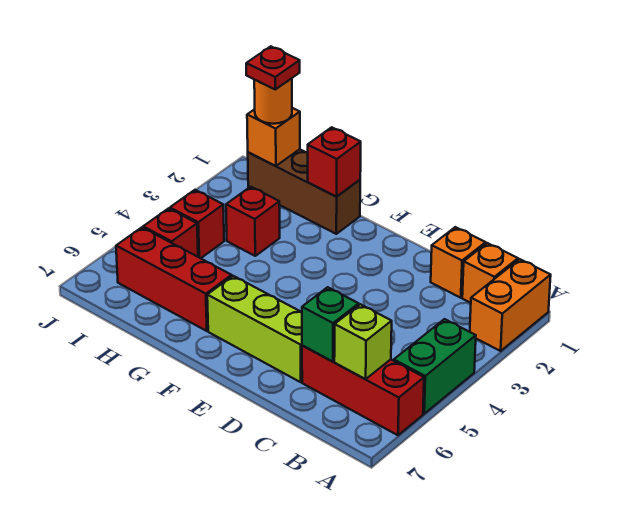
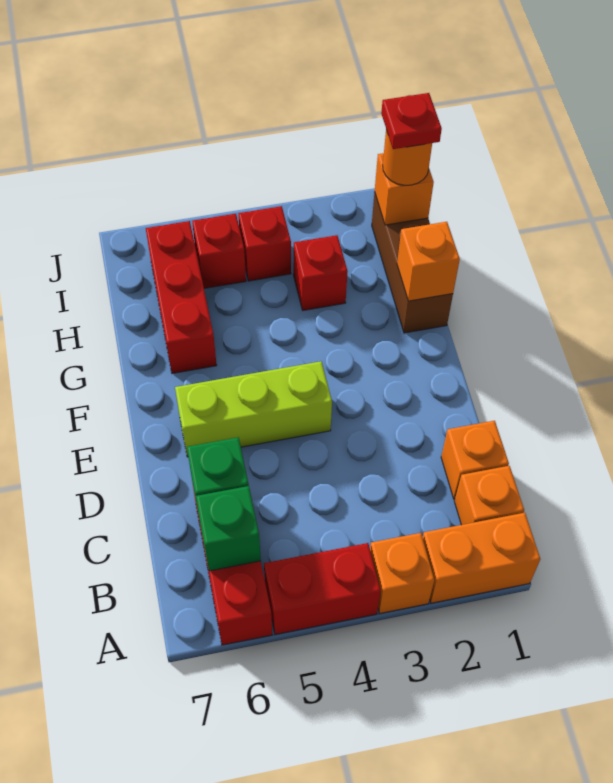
none -> orange brick A3 level 1
green brick A4:A5 level 1 -> red brick A4:A5 level 1
lime brick B6 level 2 -> green brick B6 level 2
lime brick D6:F6 level 1 -> lime brick E4:E6 level 1
red brick G1 level 2 -> orange brick G1 level 2

